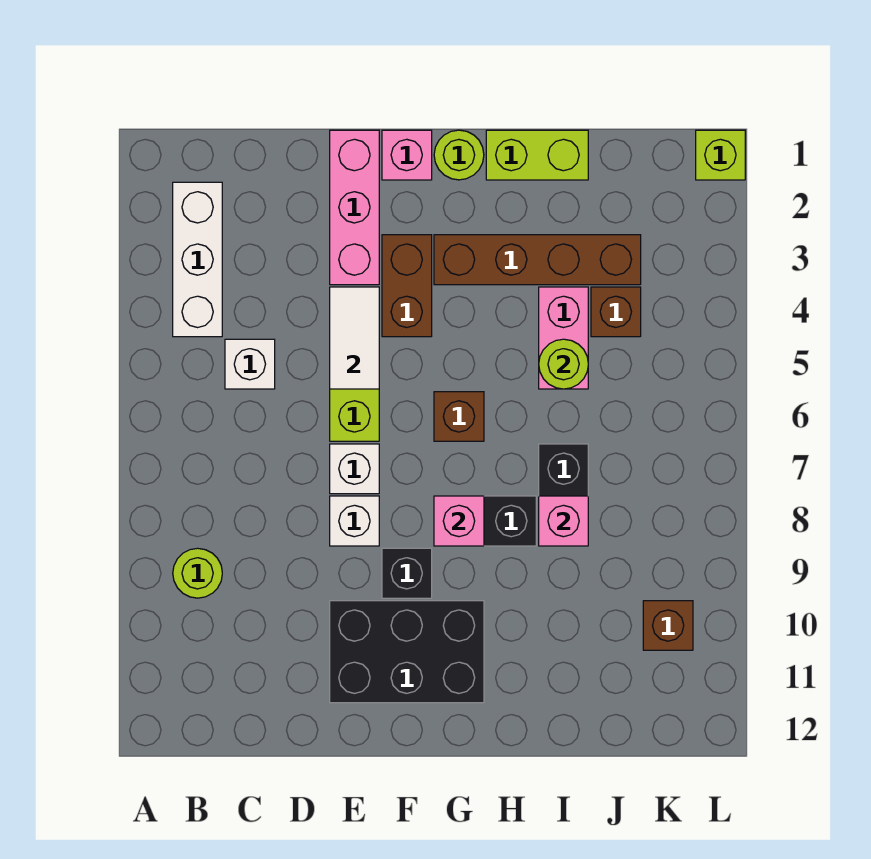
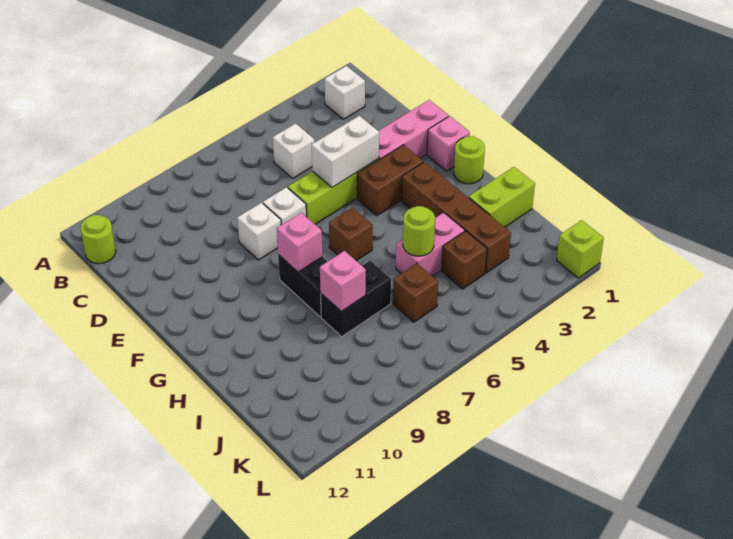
white brick B2:B4 level 1 -> white brick B2 level 1
lime round brick B9 level 1 -> lime round brick B12 level 1
white tile E4:E5 level 2 -> white brick E4:E5 level 2
black brick E10:G11 level 1 -> none
black brick F9 level 1 -> none
lime brick H1:I1 level 1 -> lime brick I1:I2 level 1
brown brick K10 level 1 -> brown brick J6 level 1

